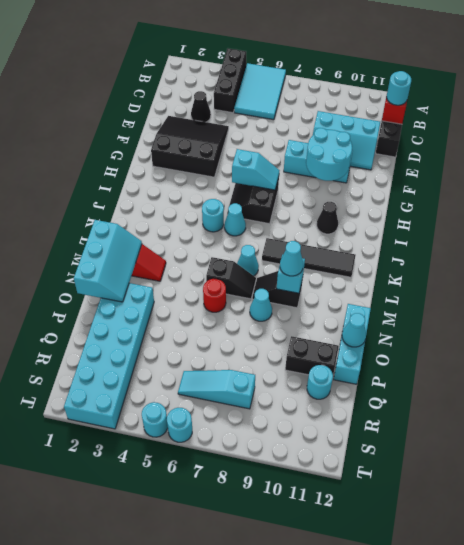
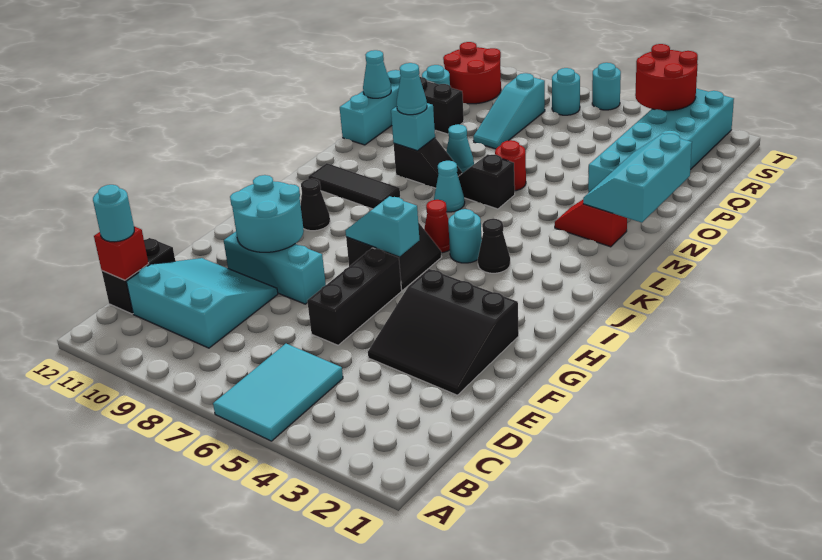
black brick A4:C4 level 1 -> black brick E6:G6 level 1
black cone D3 level 1 -> black cone J4 level 1
cyan slope D9:E11 level 1 top D -> cyan slope C9:E11 level 1 top C
cyan cone J6 level 1 -> red cone J6 level 1
black tile K8:K11 level 1 -> black tile K9:K11 level 1
cyan slope R6:R8 level 1 top 8 -> cyan slope P8:R8 level 1 top R
none -> red round brick R10:S11 level 1
none -> red round brick S3:T4 level 2
cyan round brick T5 level 1 -> cyan round brick S7 level 1

